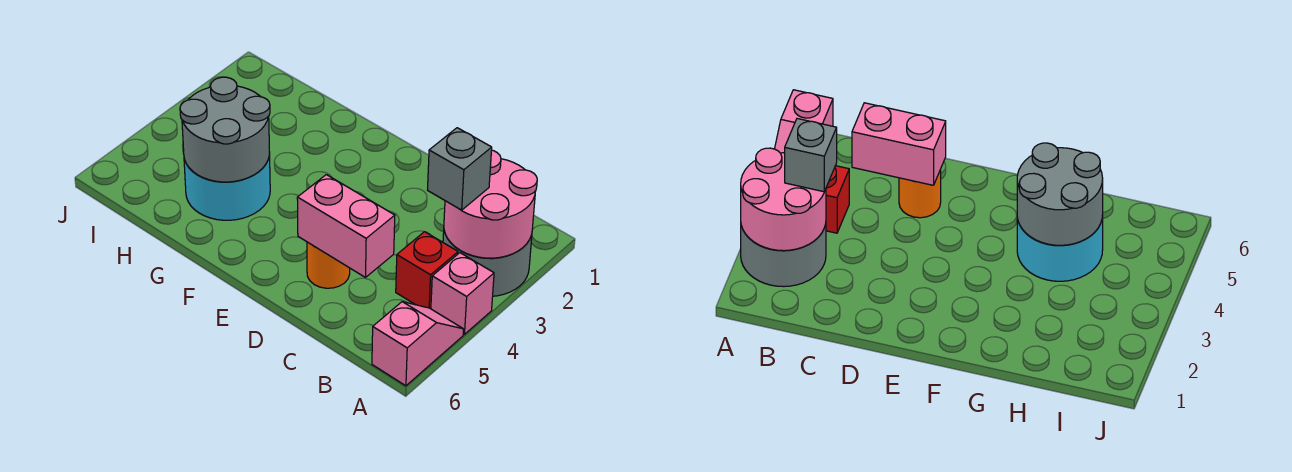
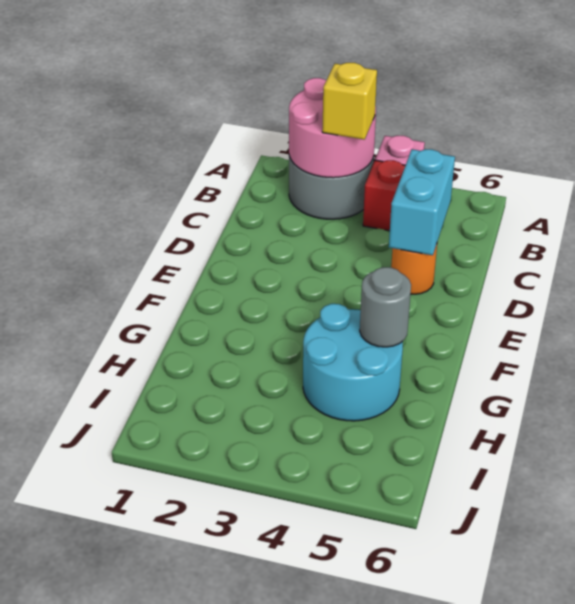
pink slope A5:A6 level 1 top 6 -> none
grey brick B3 level 3 -> yellow brick B3 level 3
pink brick C5:D5 level 2 -> cyan brick C5:D5 level 2
grey round brick G4:H5 level 2 -> grey round brick G5 level 2

